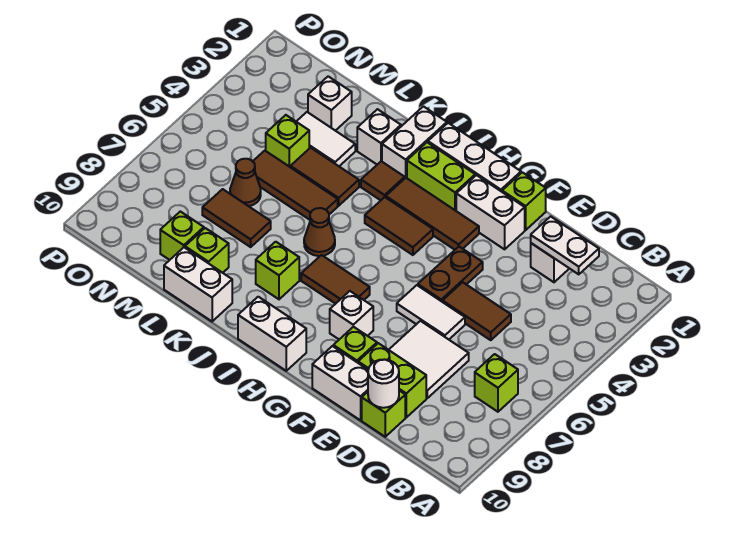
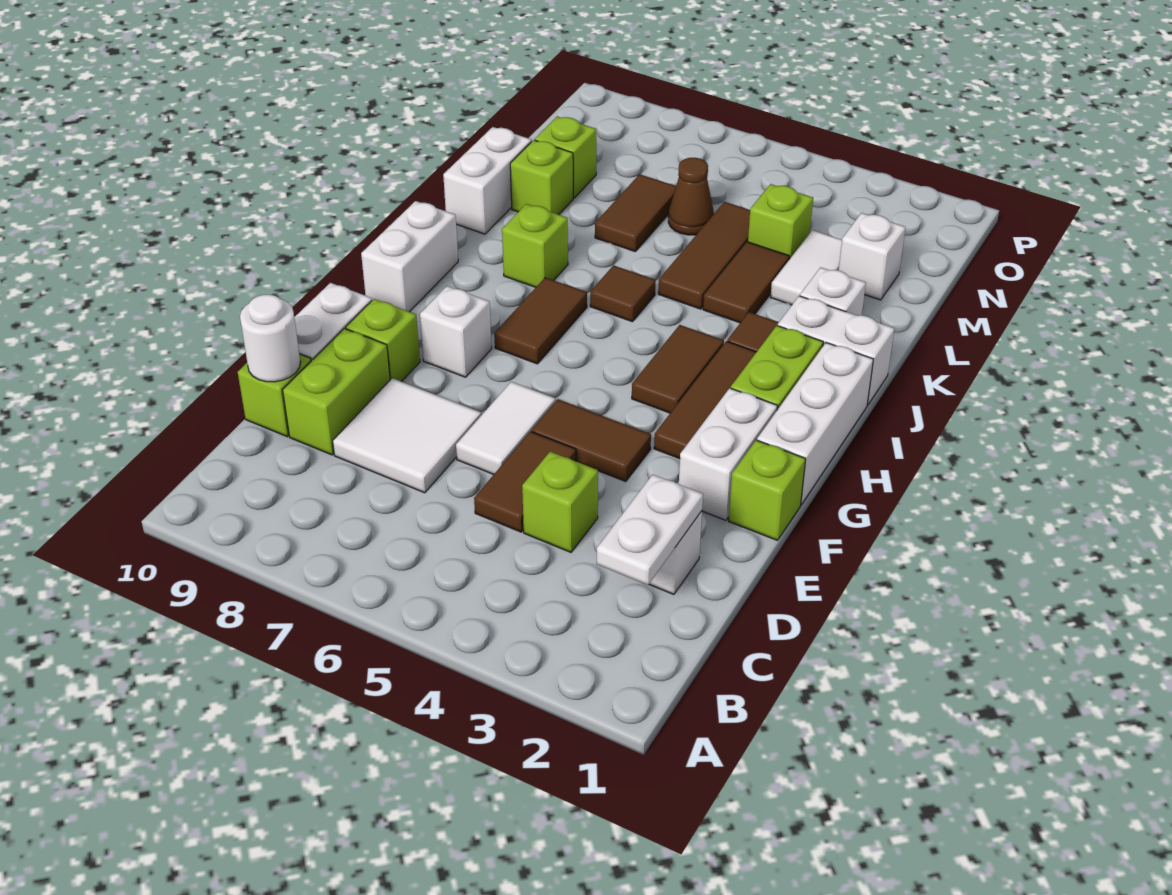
lime brick B7 level 1 -> lime brick D4 level 1
brown plate F4:F5 level 1 -> brown tile F4:F5 level 1
brown cone J6 level 1 -> brown tile J6 level 1

